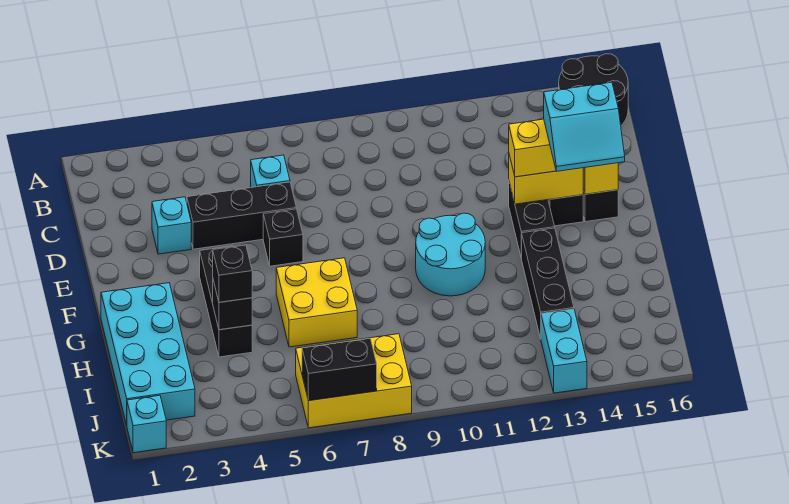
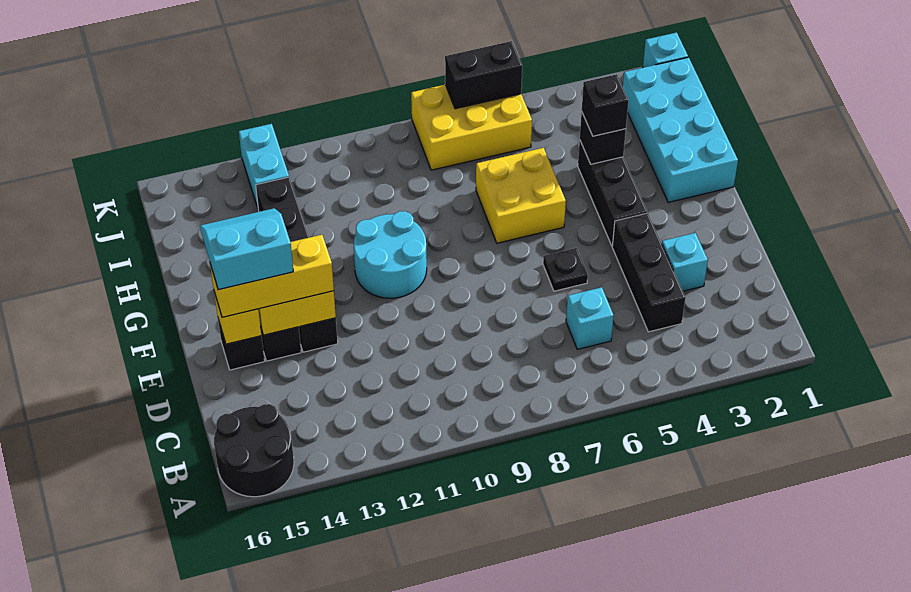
black brick D4:D6 level 1 -> black brick C4:E4 level 1
black brick E6 level 1 -> black plate E6 level 1

